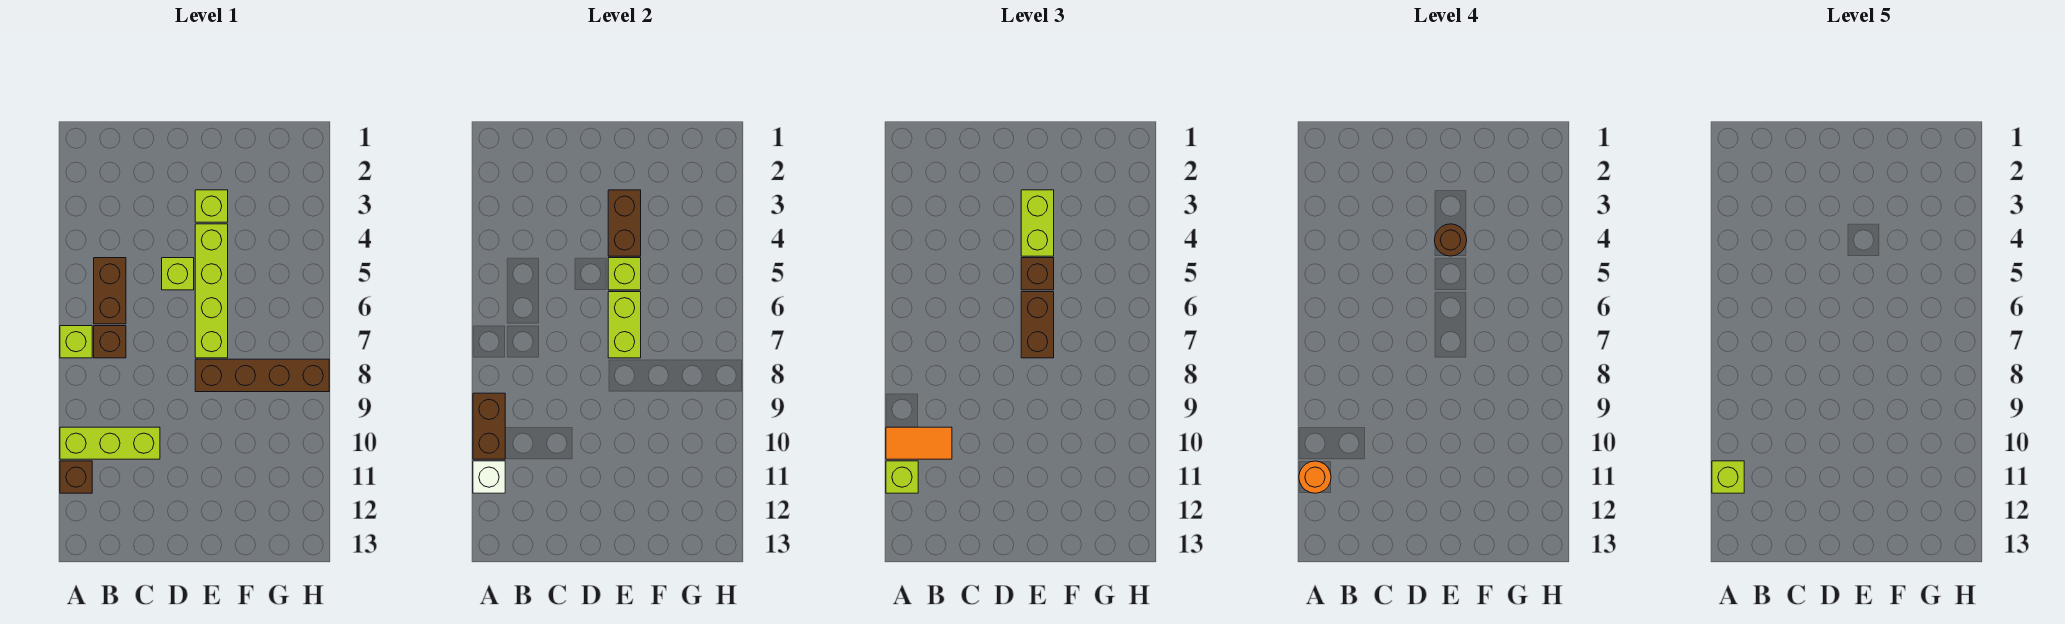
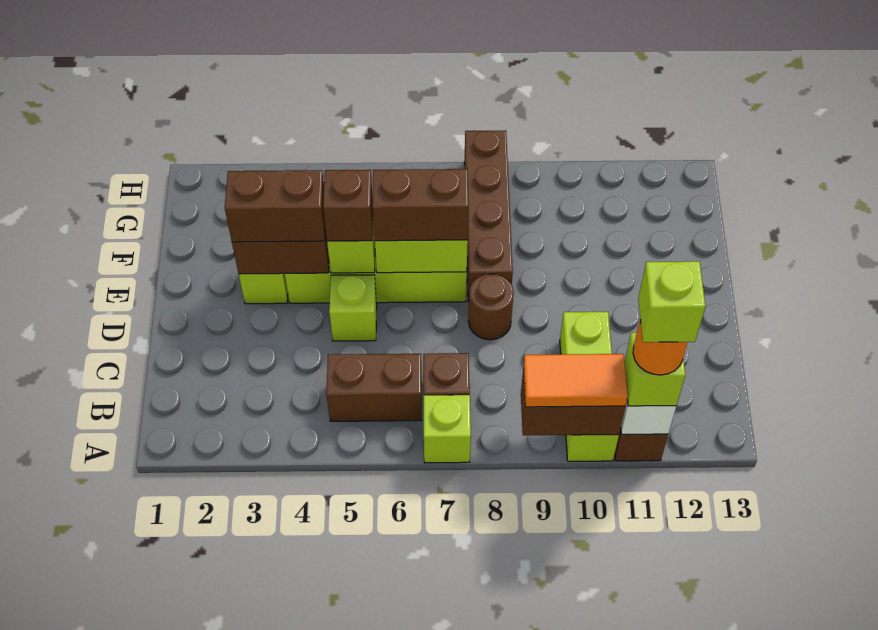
orange tile A10:B10 level 3 -> orange tile A9:A10 level 3
lime brick E3:E4 level 3 -> brown brick E3:E4 level 3
brown round brick E4 level 4 -> brown round brick D8 level 1

